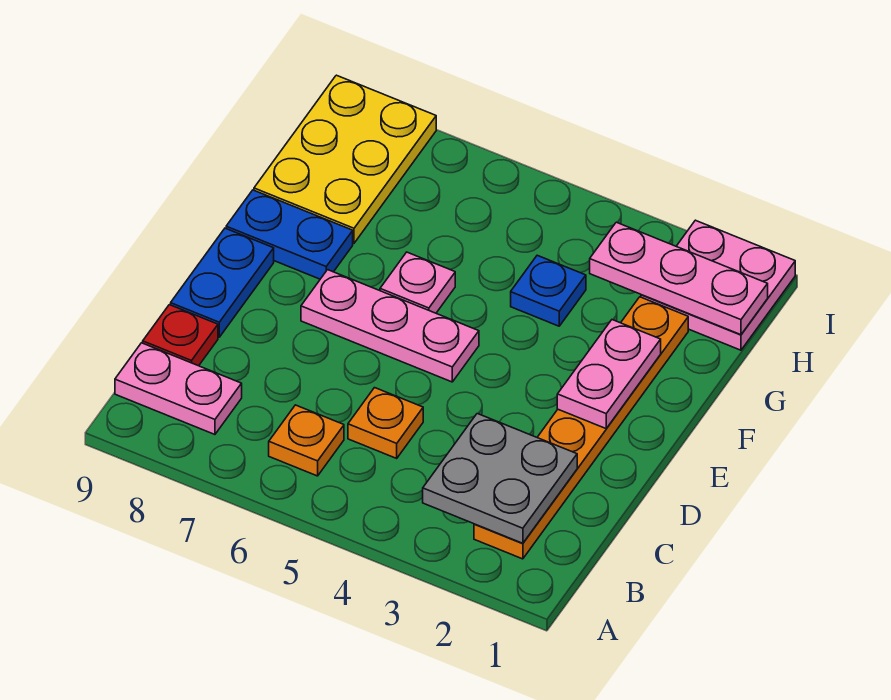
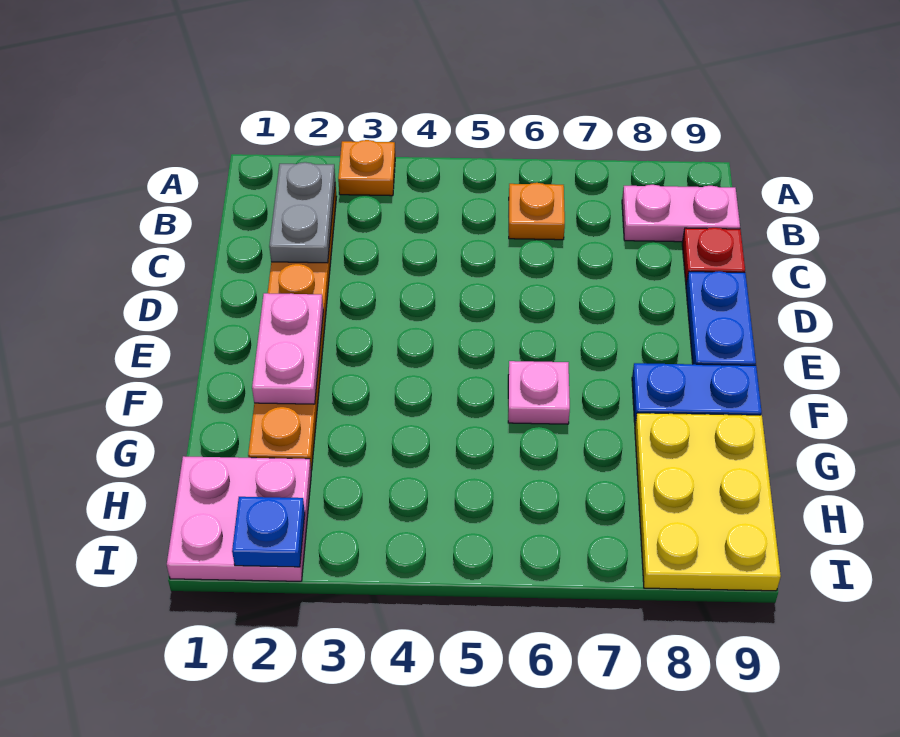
grey plate B2:C3 level 2 -> grey plate B2:C2 level 2
orange plate C5 level 1 -> orange plate A3 level 1
pink plate E5:E7 level 1 -> none
blue plate G4 level 1 -> blue plate I2 level 2
pink plate H1:H3 level 2 -> none

